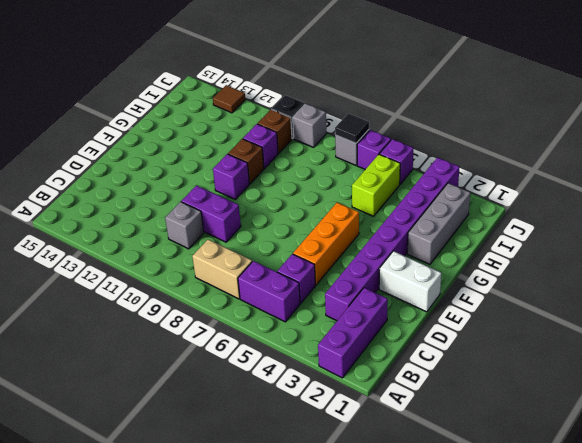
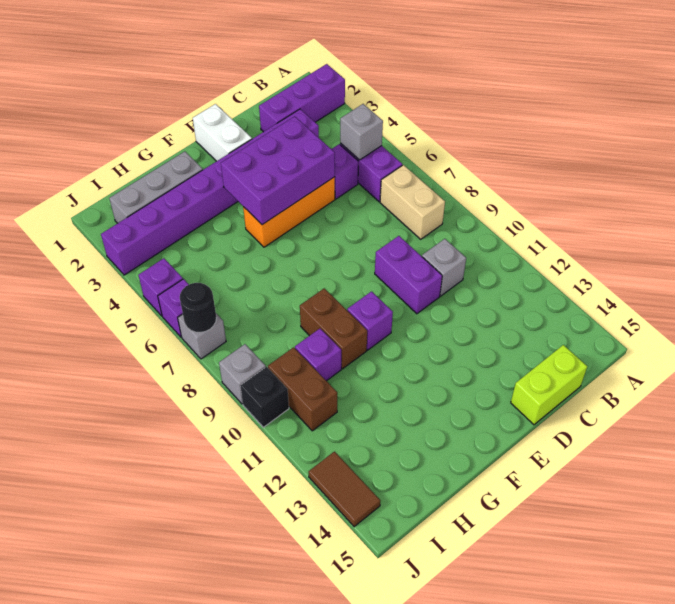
none -> grey brick B5 level 2
none -> purple brick D4:F5 level 2
brown brick G10 level 1 -> brown brick G9:G10 level 1
lime brick H5:I5 level 1 -> lime brick C15:D15 level 1
brown brick I10 level 1 -> brown brick I10:I11 level 1
black tile J7 level 2 -> black round brick J7 level 2
brown tile J13 level 1 -> brown tile J13:J14 level 1

